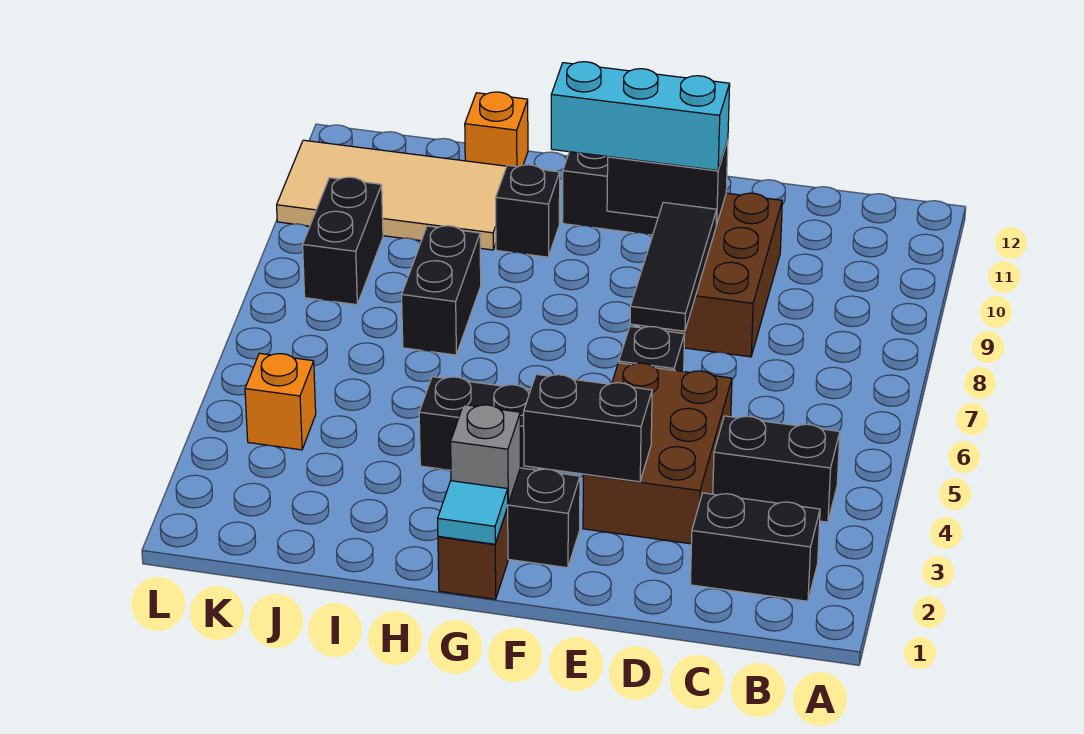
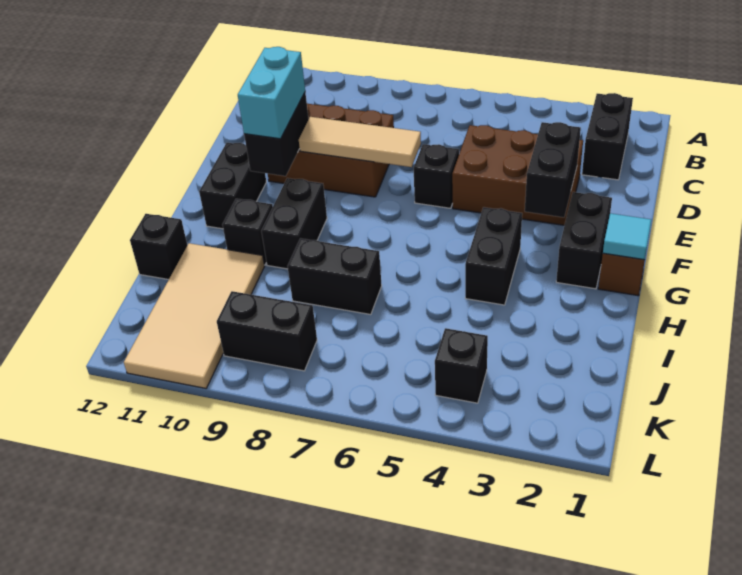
black brick B4:C4 level 1 -> black brick G9:H9 level 1
black tile E7:E9 level 2 -> tan tile E7:E9 level 2
cyan brick E10:G10 level 3 -> cyan brick E10:F10 level 3
grey brick G2 level 2 -> none
orange brick I12 level 1 -> black brick I12 level 1
orange brick K4 level 1 -> black brick K4 level 1

